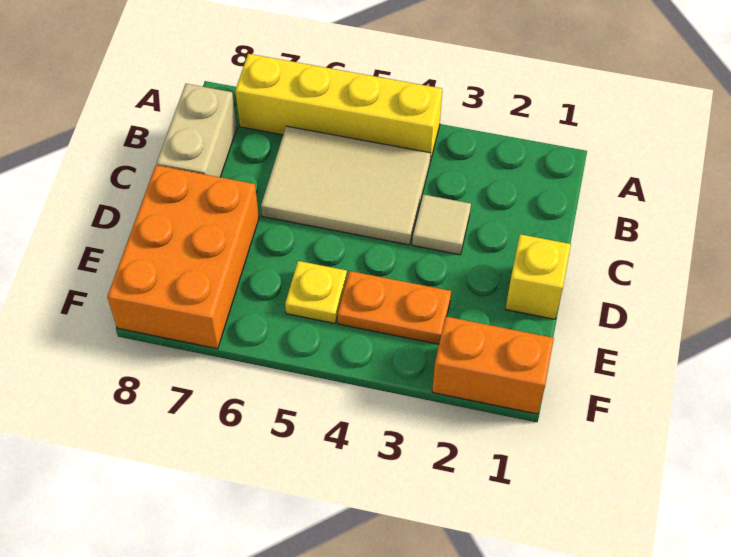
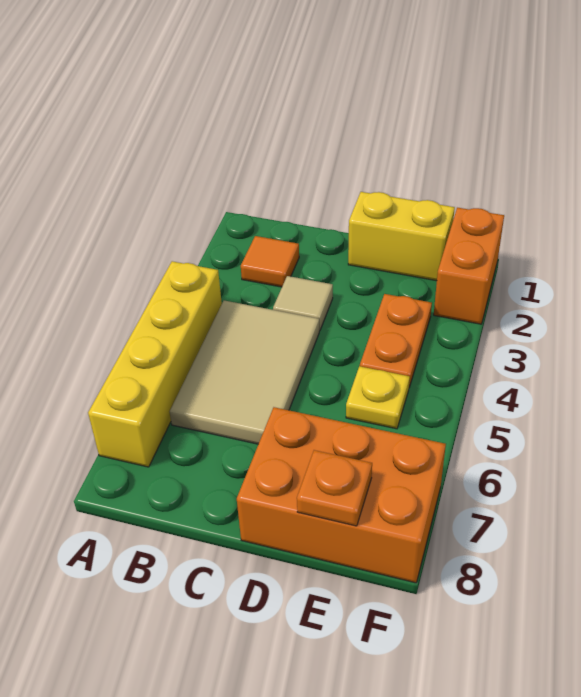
none -> orange tile B2 level 1
tan brick B8:C8 level 1 -> none
yellow brick D1 level 1 -> yellow brick D1:E1 level 1
none -> orange plate E8 level 2

